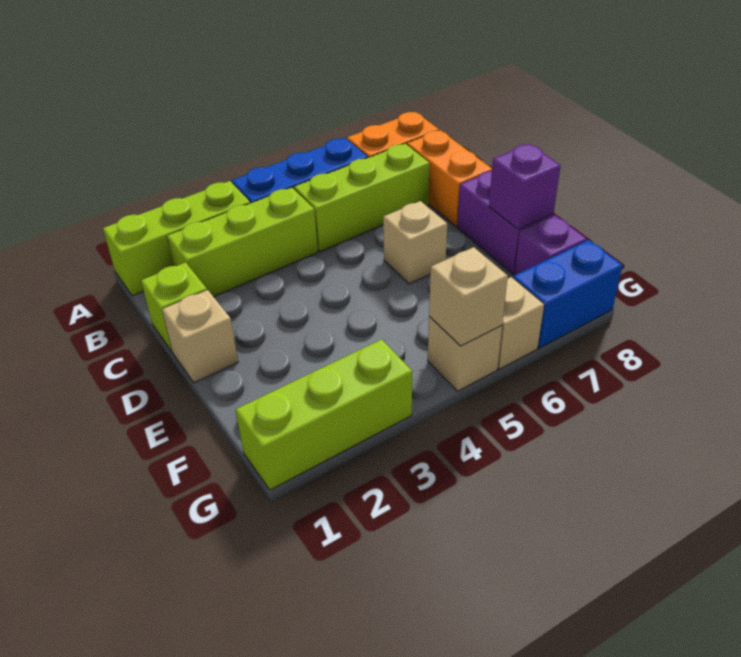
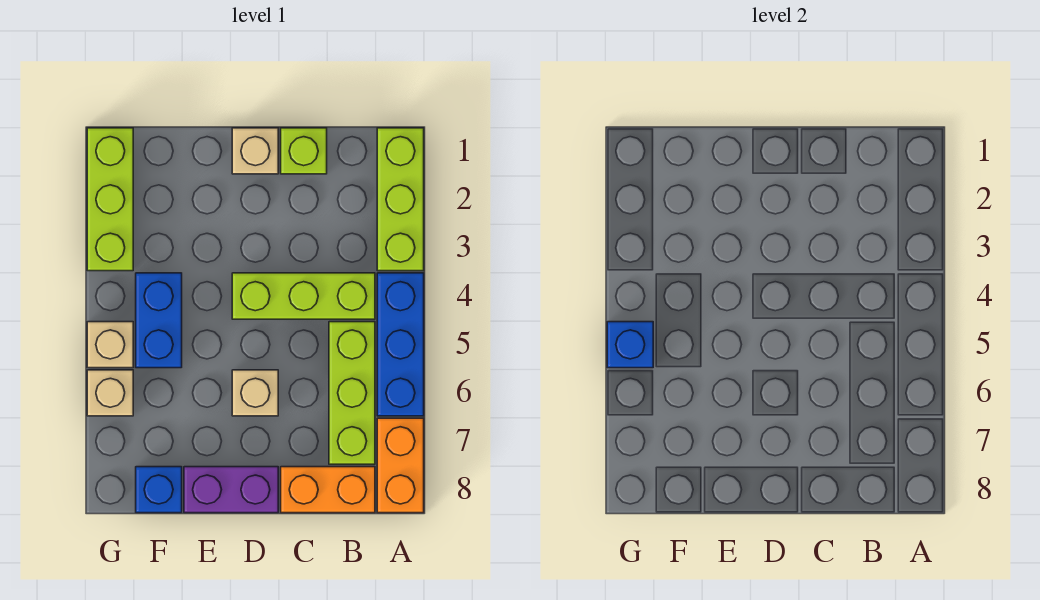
lime brick B2:B4 level 1 -> lime brick B4:D4 level 1
purple brick E8 level 2 -> none
purple brick F8 level 1 -> blue brick F8 level 1
tan brick G5 level 2 -> blue brick G5 level 2
blue brick G7:G8 level 1 -> blue brick F4:F5 level 1

